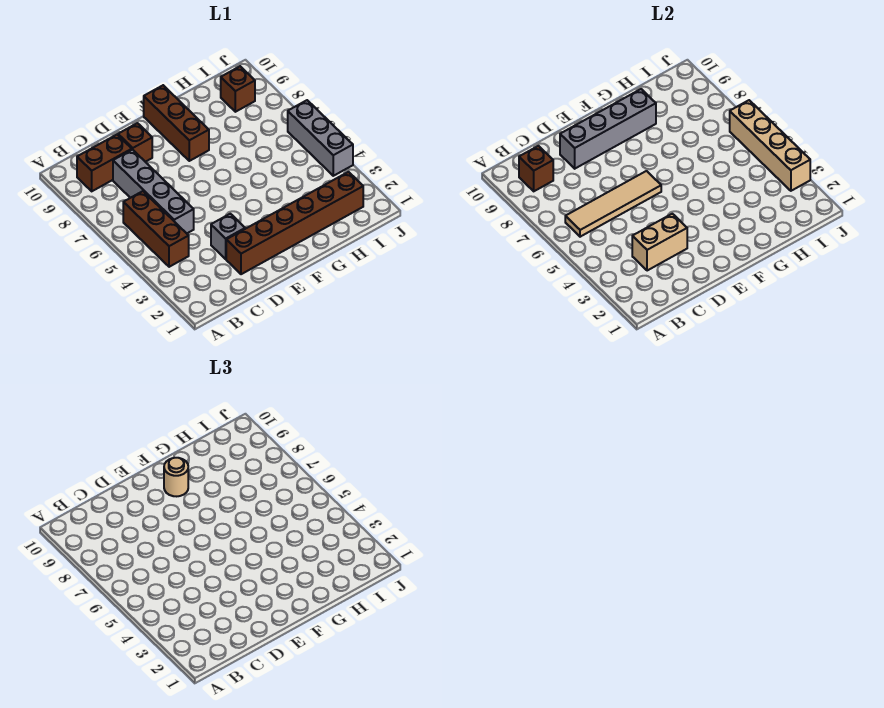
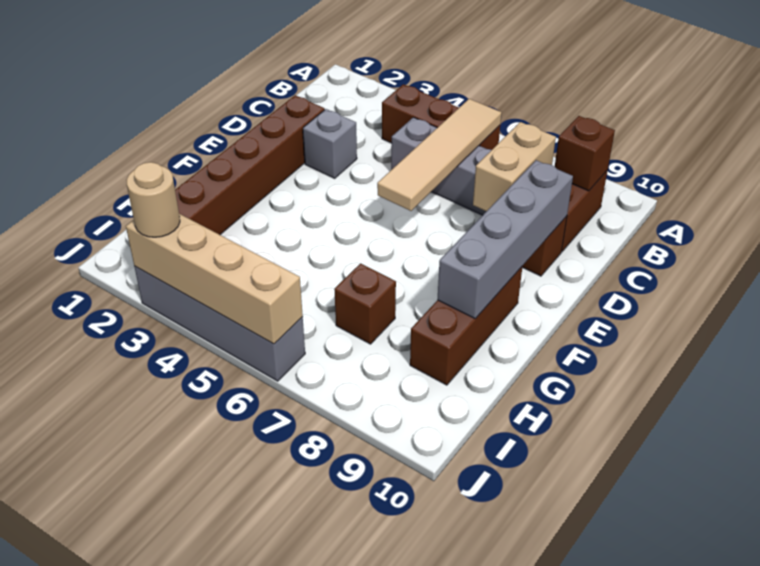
tan brick C3:D3 level 2 -> tan brick C8:D8 level 2
brown brick F8:F10 level 1 -> brown brick F9:H9 level 1
tan round brick F9 level 3 -> tan round brick J3 level 3
brown brick I9 level 1 -> brown brick H7 level 1
grey brick J4:J6 level 1 -> grey brick J3:J6 level 1

